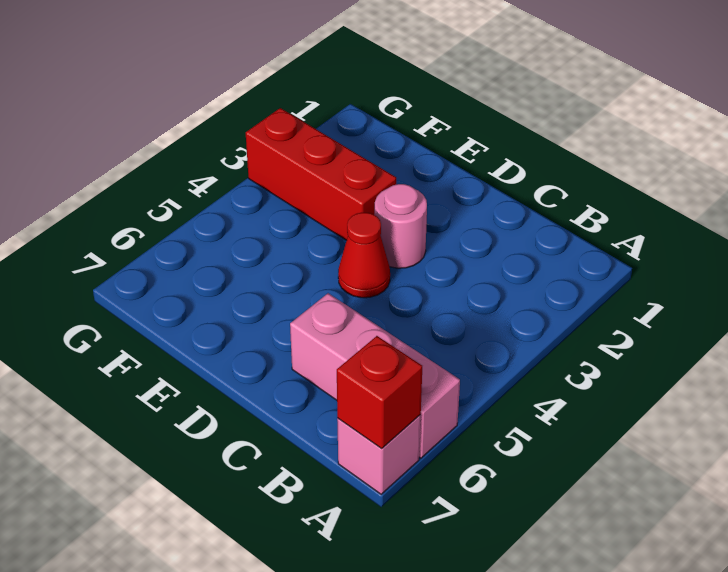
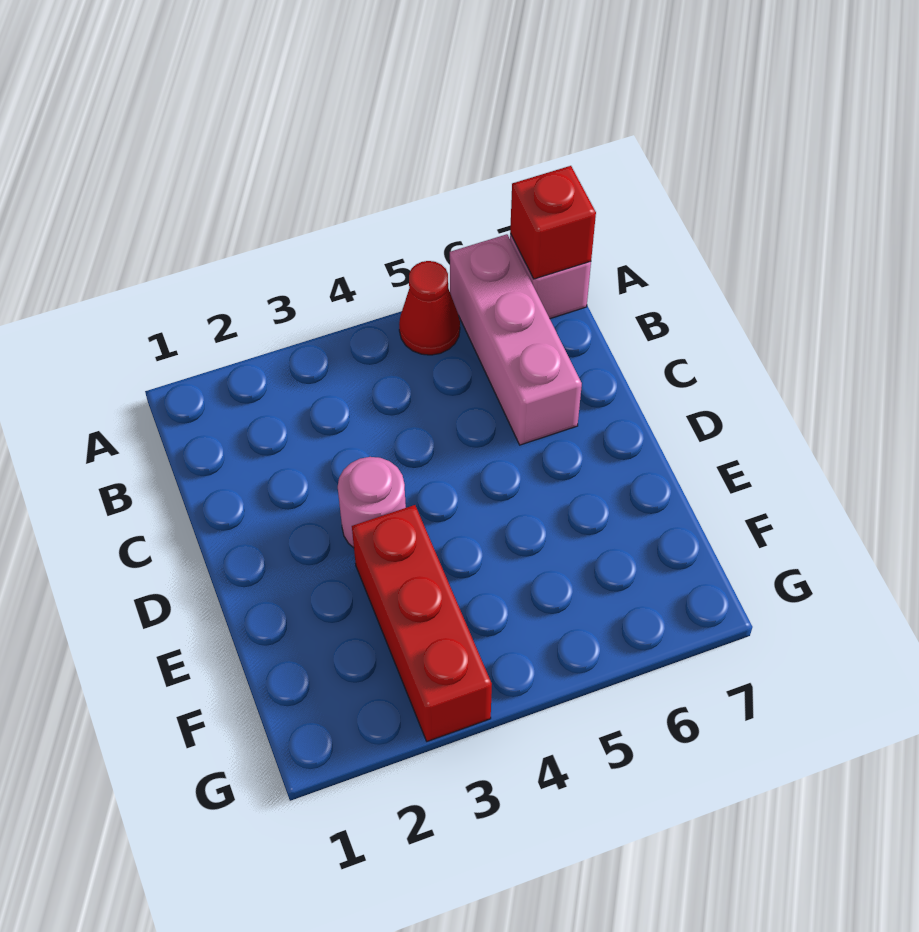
red cone D4 level 1 -> red cone A5 level 1

